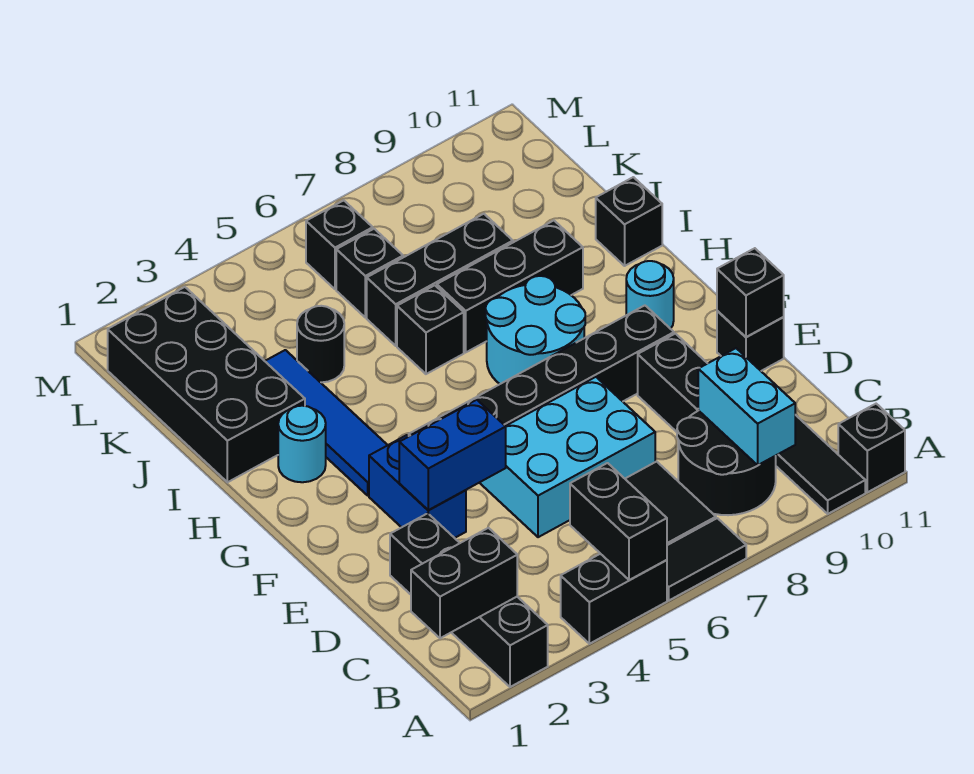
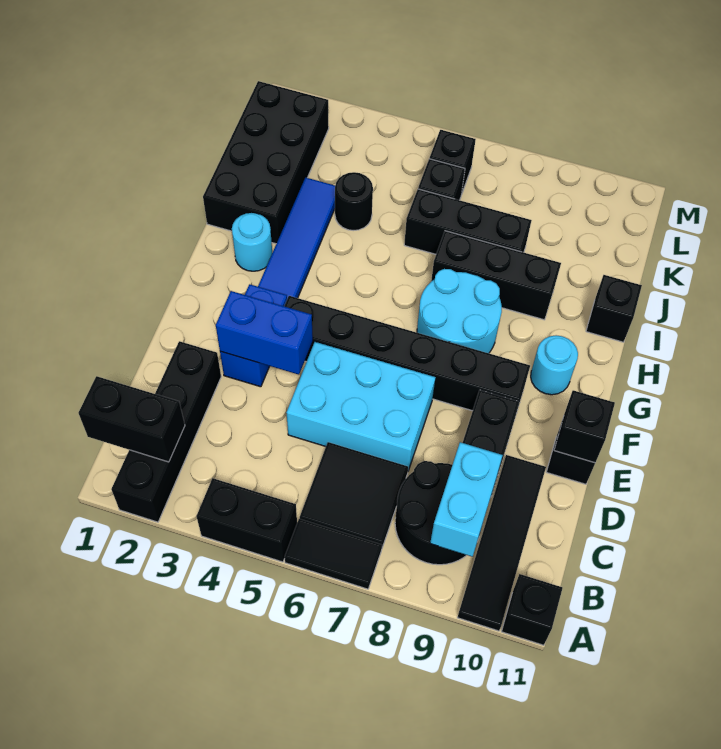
black brick A5:B5 level 2 -> none
black brick I6 level 1 -> none

